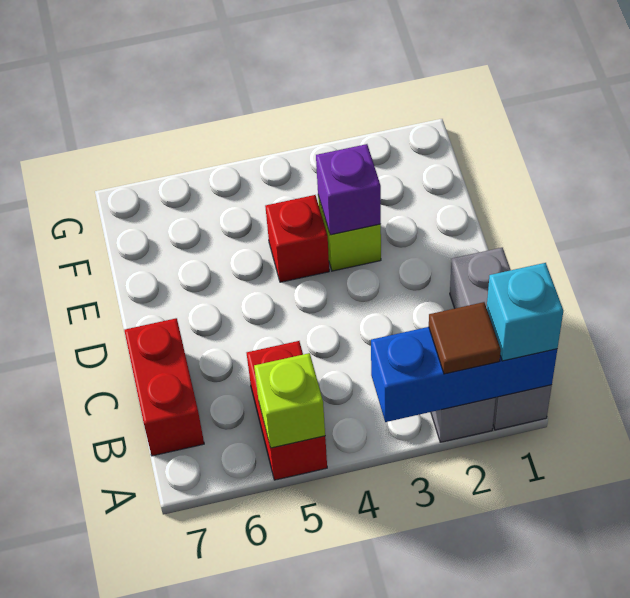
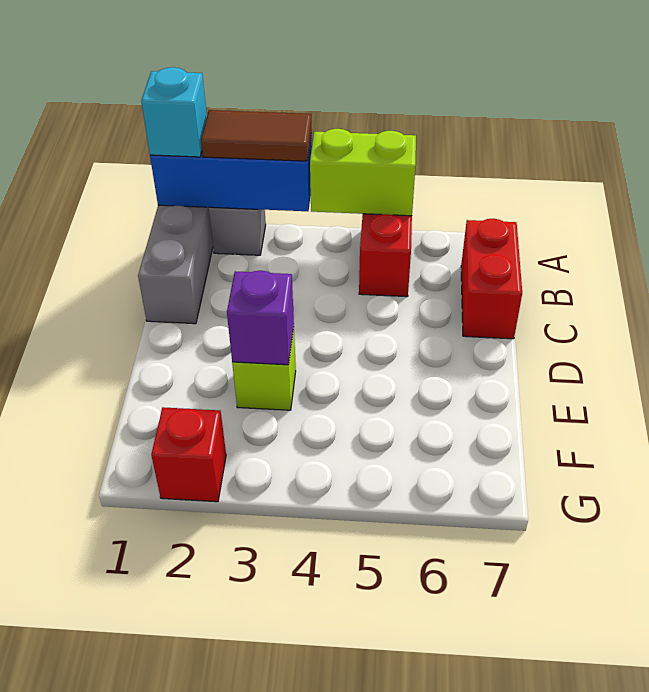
brown tile A2 level 3 -> brown tile A2:A3 level 3
lime brick A5 level 2 -> lime brick A4:A5 level 2
red brick E4 level 1 -> red brick G2 level 1

